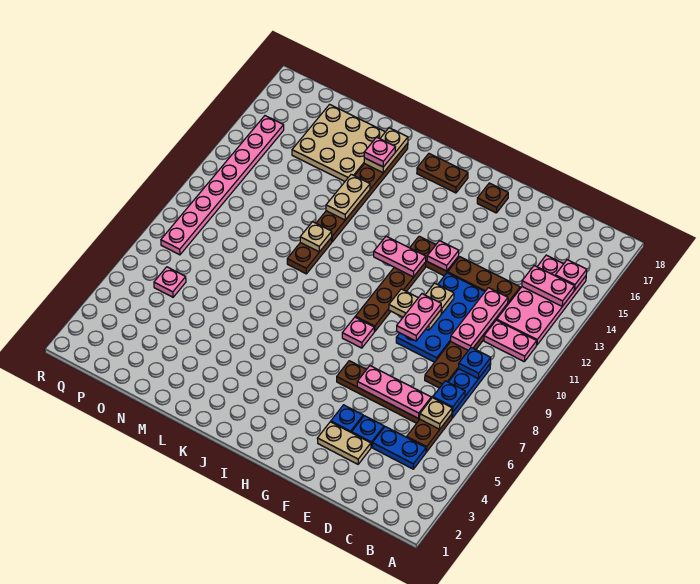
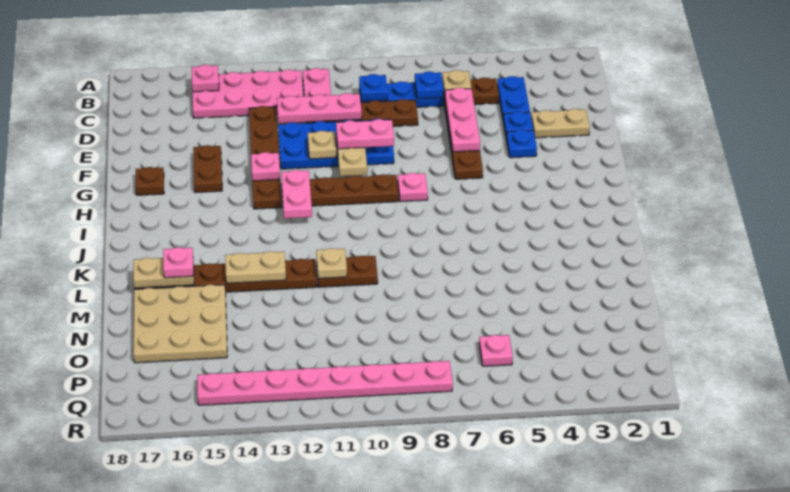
pink plate B14:C14 level 2 -> none
tan plate E3:F3 level 1 -> tan plate E2:E3 level 1
brown plate I17:J17 level 1 -> brown plate F15:G15 level 1

